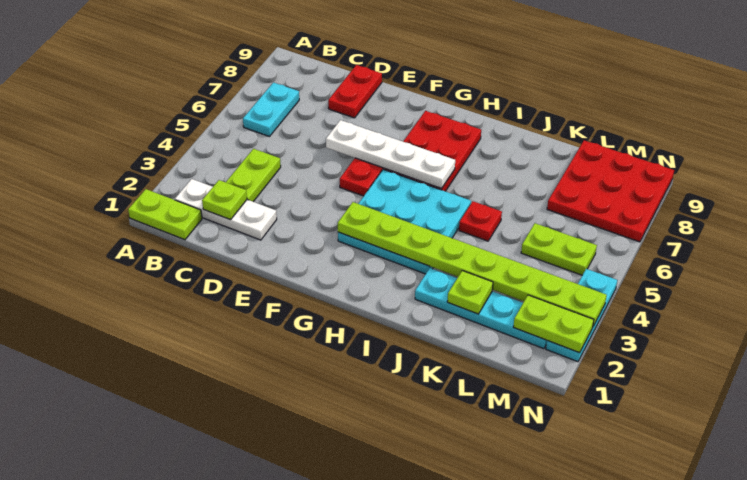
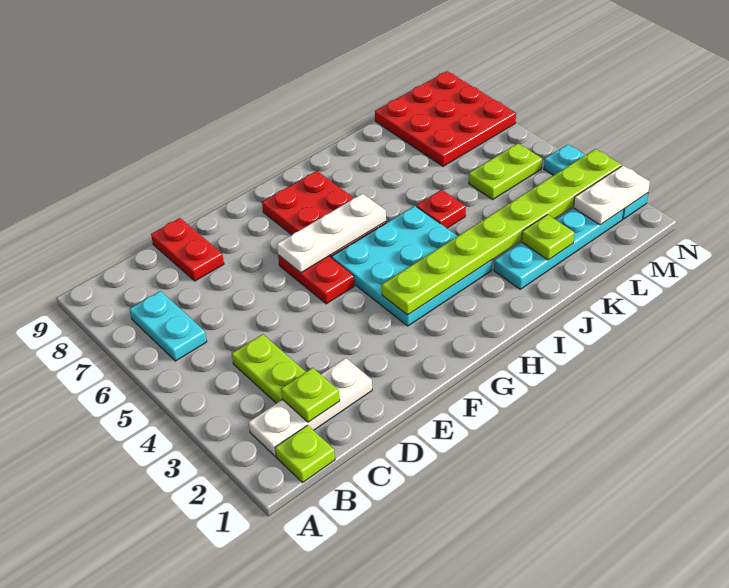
lime plate A1:B1 level 1 -> lime plate B1 level 1
white plate E6:H6 level 2 -> white plate F6:H6 level 2
lime plate M2:N2 level 2 -> white plate M2:N2 level 2

